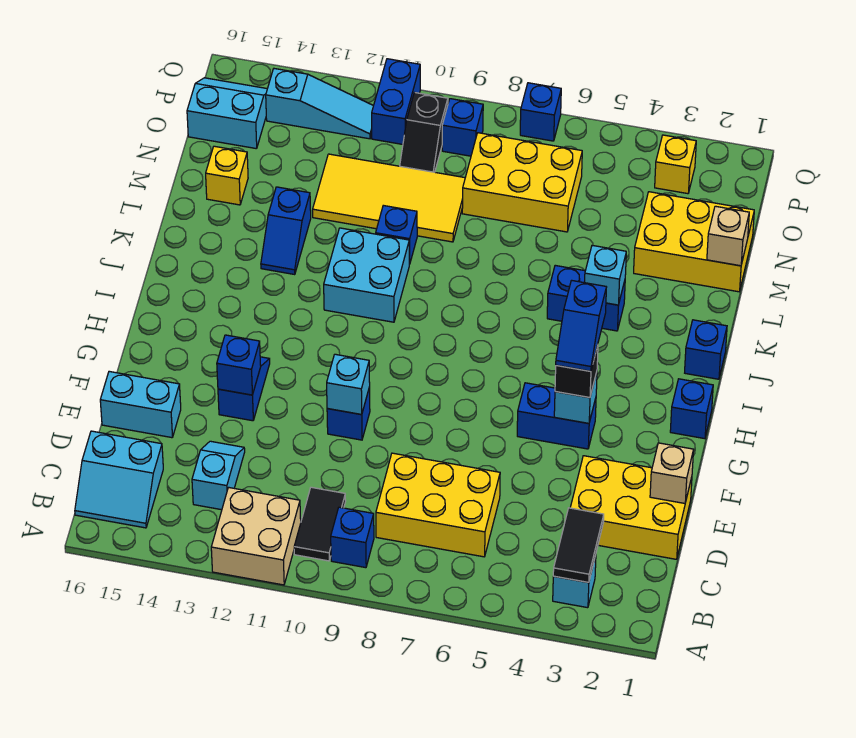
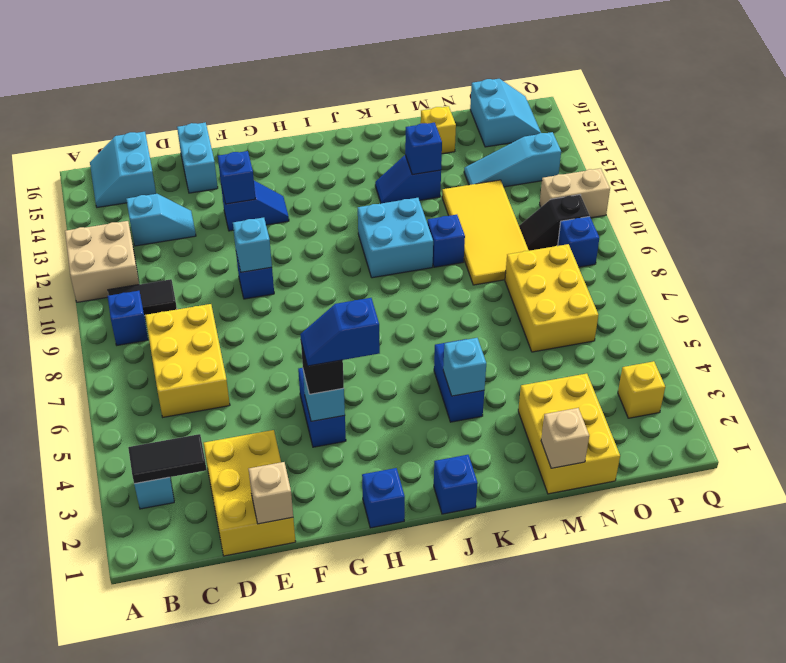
blue brick P11:Q11 level 1 -> tan brick P11:Q11 level 1
cyan slope P12:P14 level 1 top 14 -> cyan slope N13:P13 level 1 top P
blue brick Q7 level 1 -> blue brick L13 level 2

